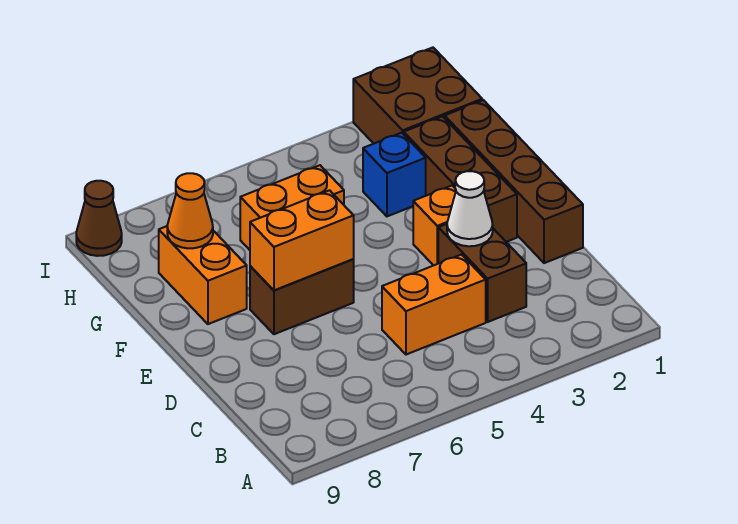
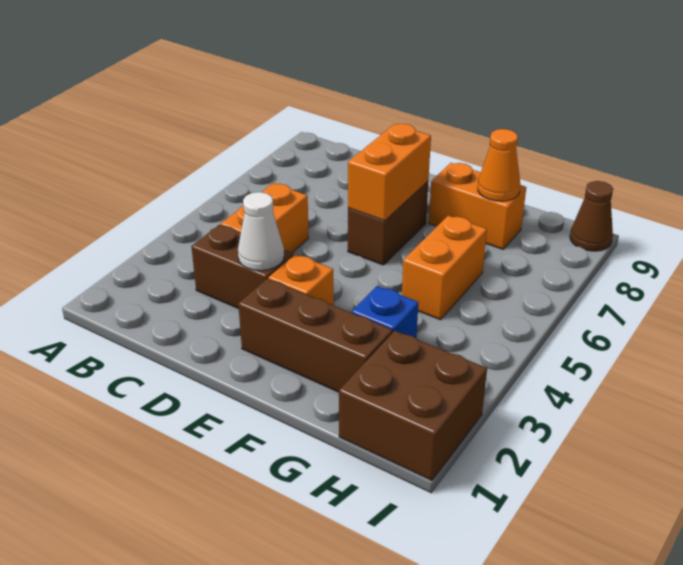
brown brick D1:G1 level 1 -> none

